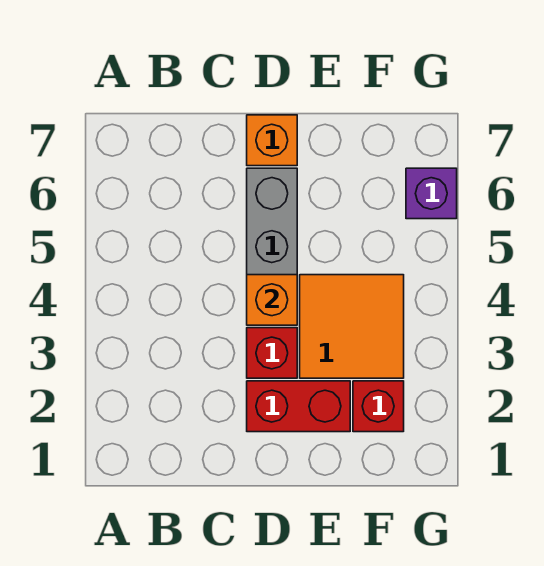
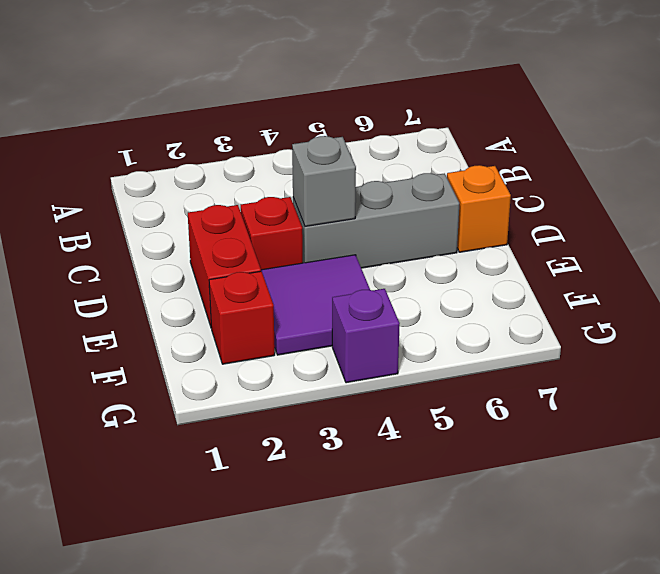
orange brick D4 level 2 -> grey brick D4 level 2
orange tile E3:F4 level 1 -> purple tile E3:F4 level 1
purple brick G6 level 1 -> purple brick G4 level 1

